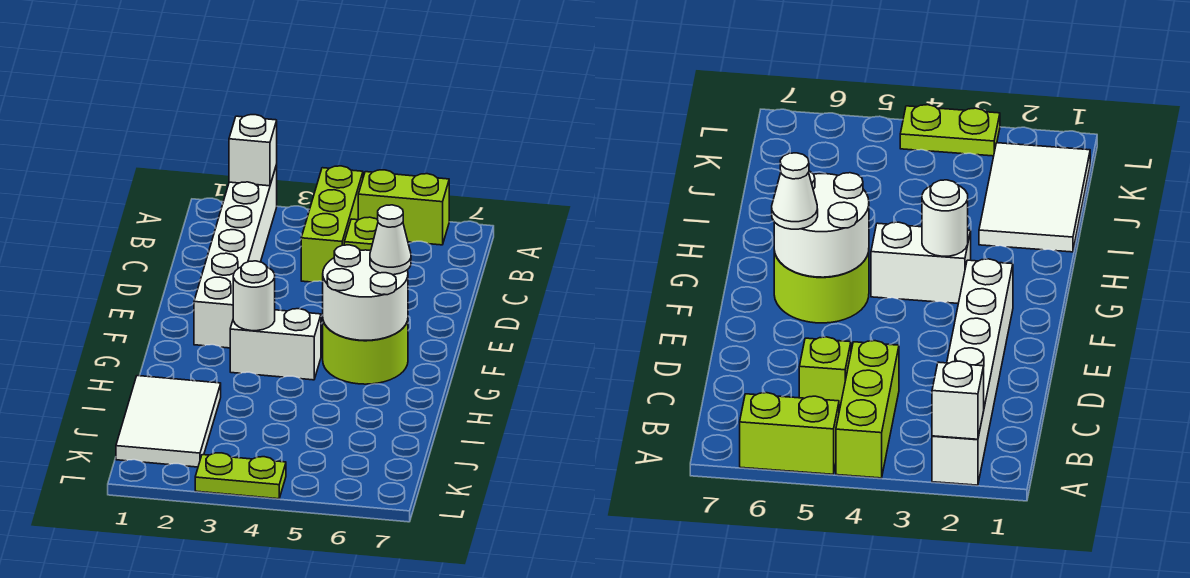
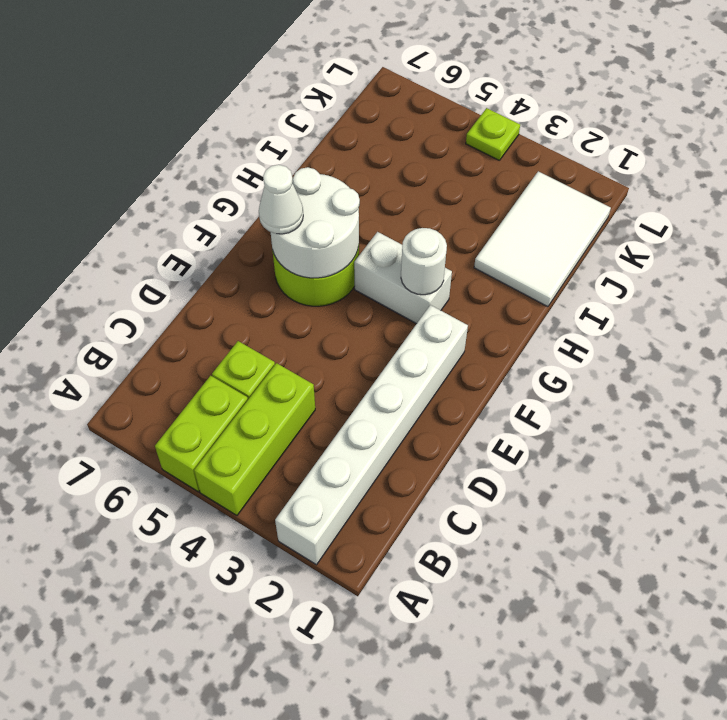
white brick A2 level 2 -> none
lime brick A5:A6 level 1 -> lime brick A5:B5 level 1
lime plate L3:L4 level 1 -> lime plate L4 level 1

